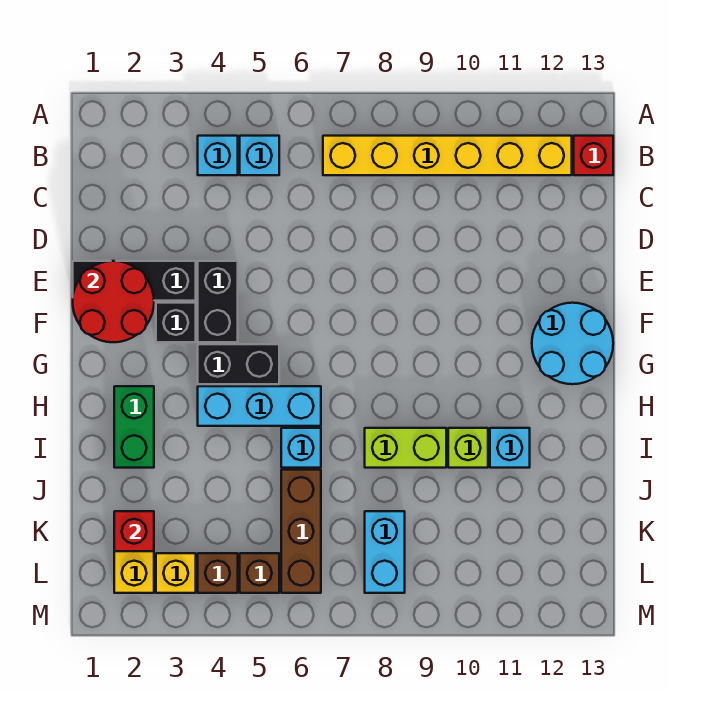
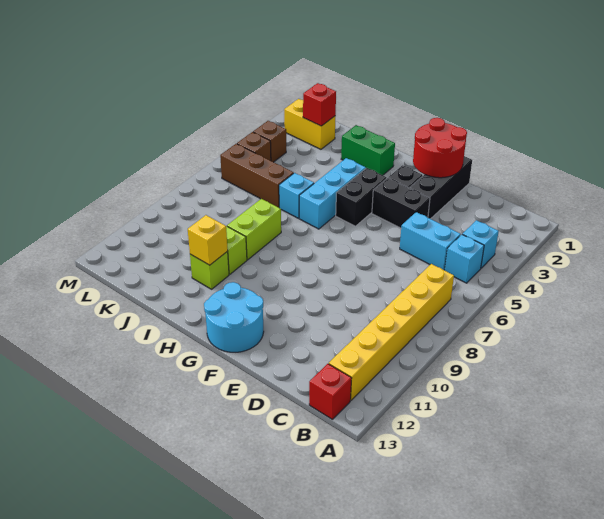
cyan brick I11 level 1 -> lime brick I11 level 1
cyan brick K8:L8 level 1 -> cyan brick C5:D5 level 1
yellow brick L3 level 1 -> yellow brick I11 level 2

